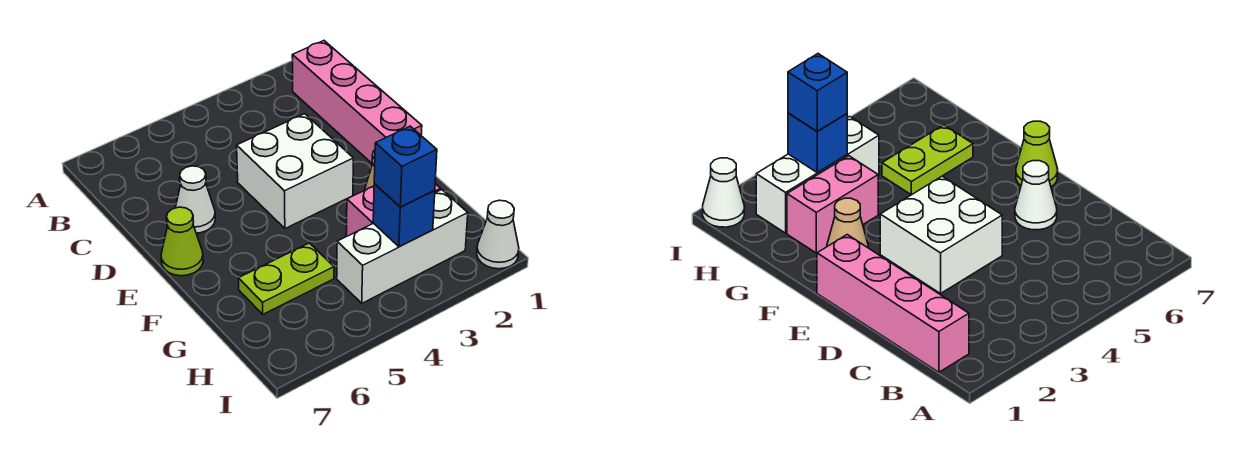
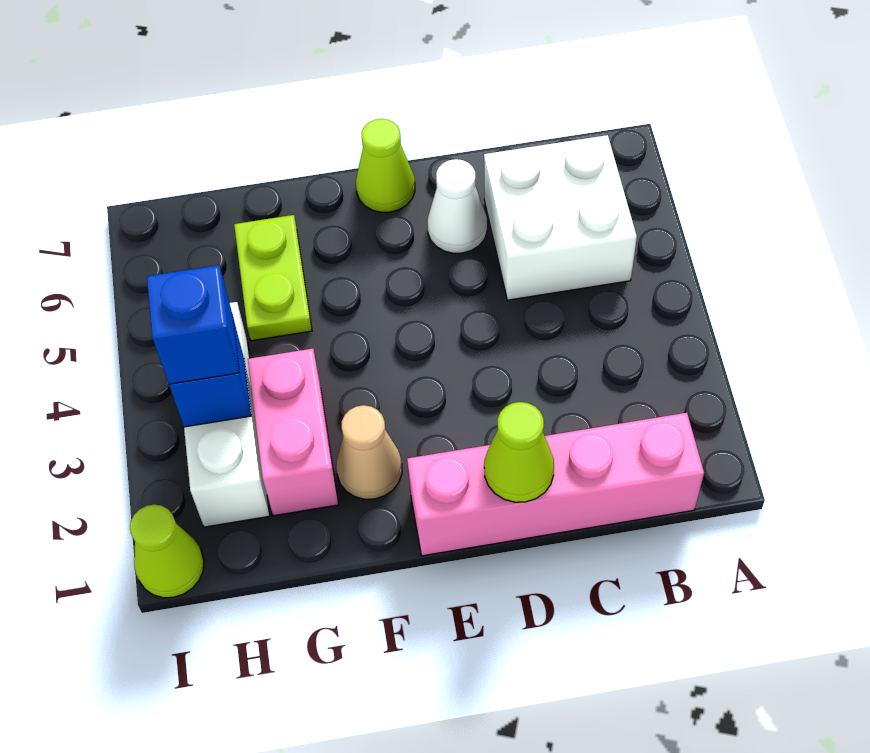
none -> lime cone D1 level 2
white brick D3:E4 level 1 -> white brick B5:C6 level 1
white cone I1 level 1 -> lime cone I1 level 1

